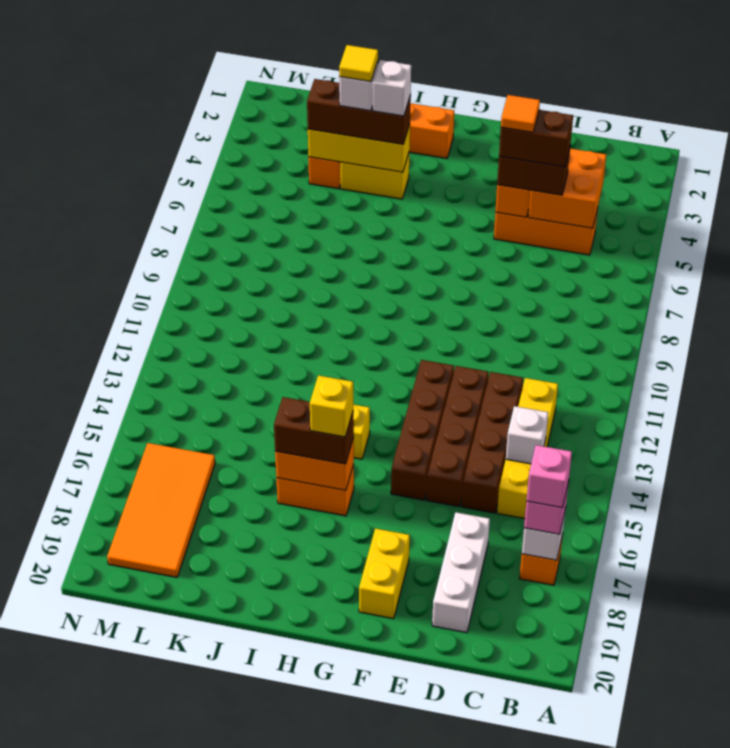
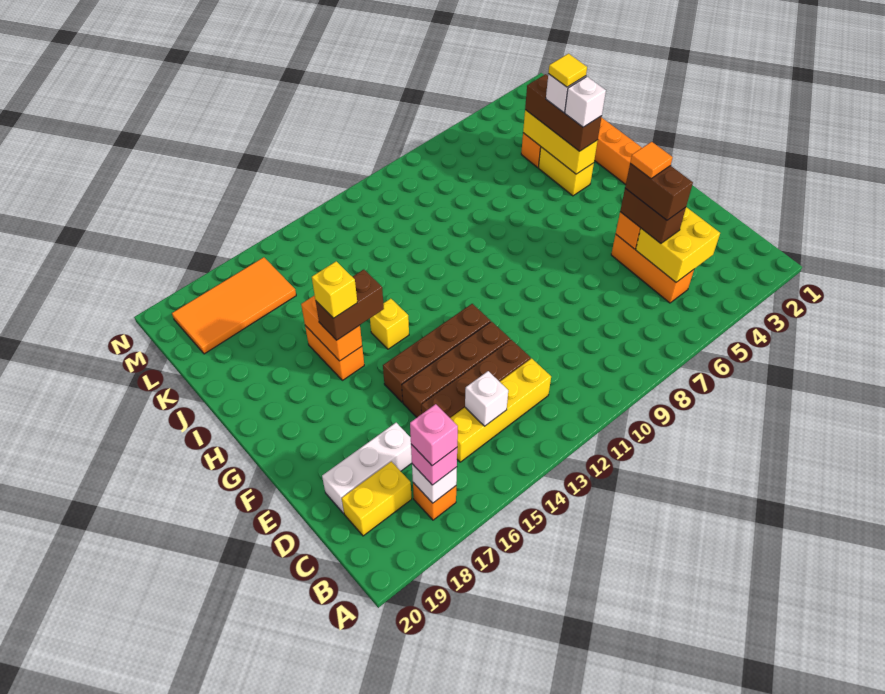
orange brick C4:D5 level 2 -> yellow brick C4:D5 level 2
yellow brick F18:F19 level 1 -> yellow brick C18:C19 level 1
brown brick H16:I16 level 3 -> brown brick H15:H16 level 3

